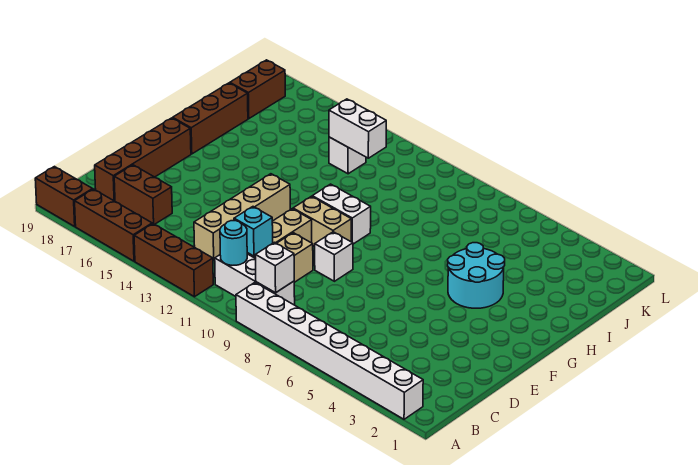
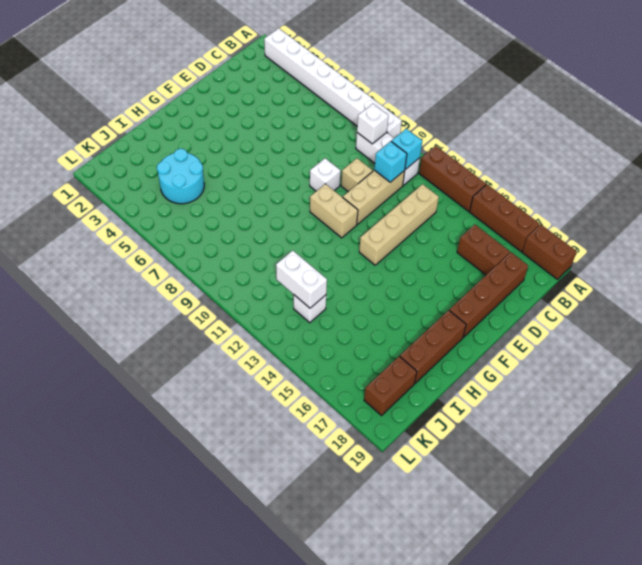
cyan round brick B11 level 2 -> cyan brick B11 level 2
cyan round brick G4:H5 level 1 -> cyan round brick I4:J5 level 1
white brick G10:G11 level 1 -> none

